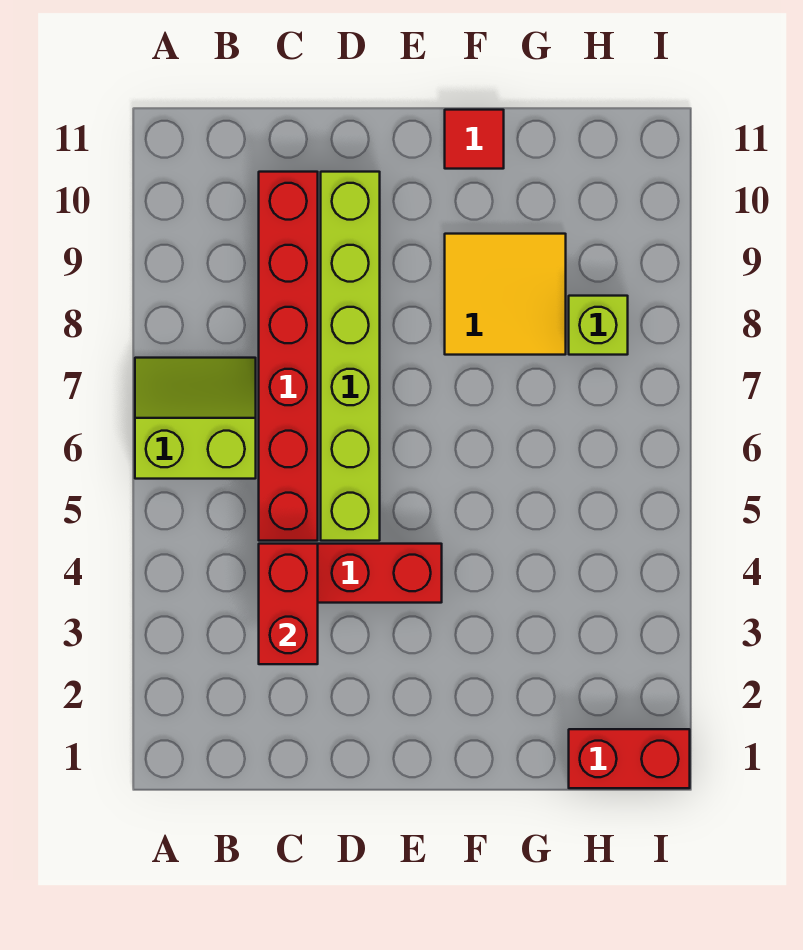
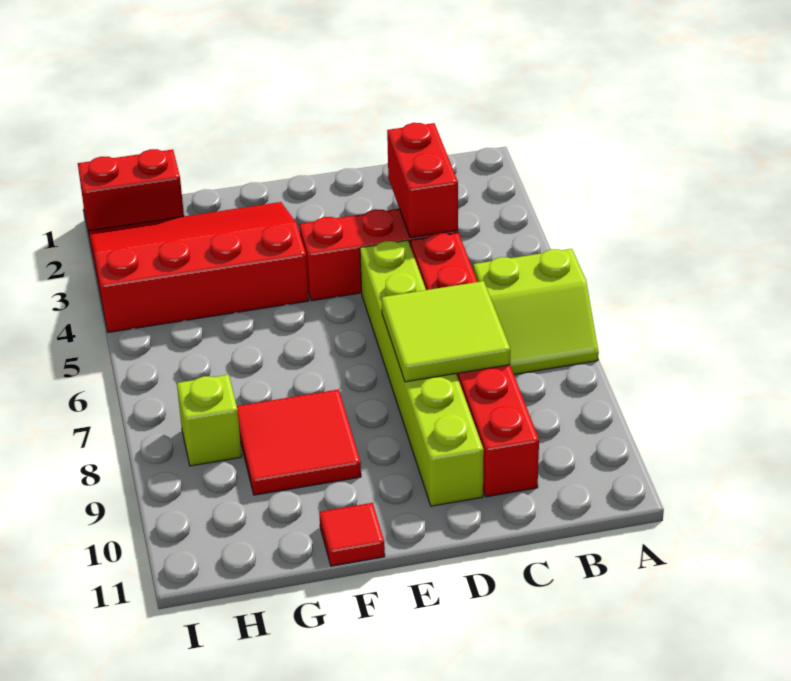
none -> lime tile C7:D8 level 2
none -> red slope F2:I4 level 1 top 4
yellow tile F8:G9 level 1 -> red tile F8:G9 level 1

